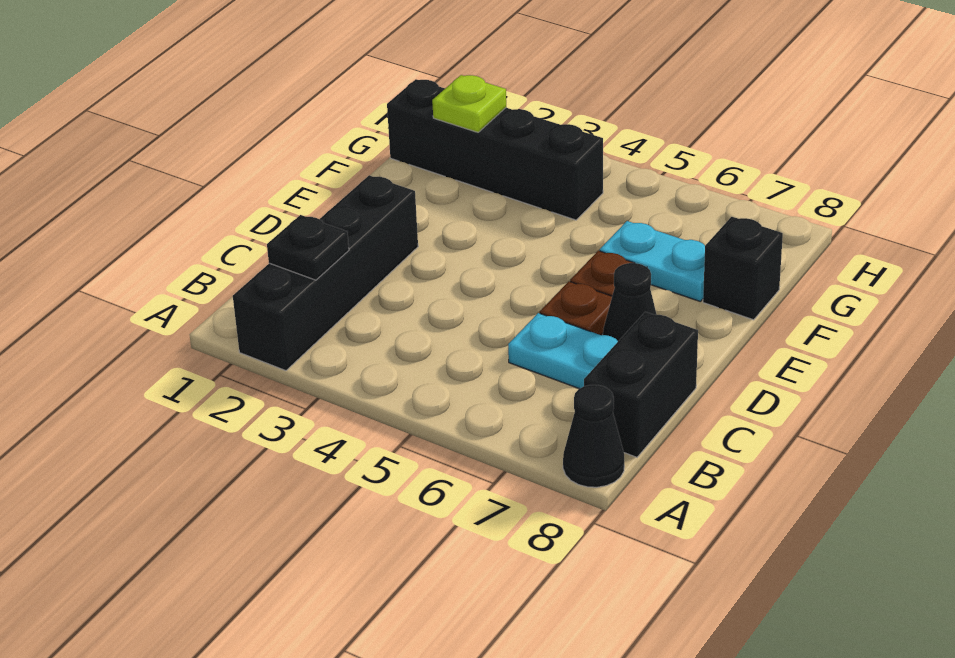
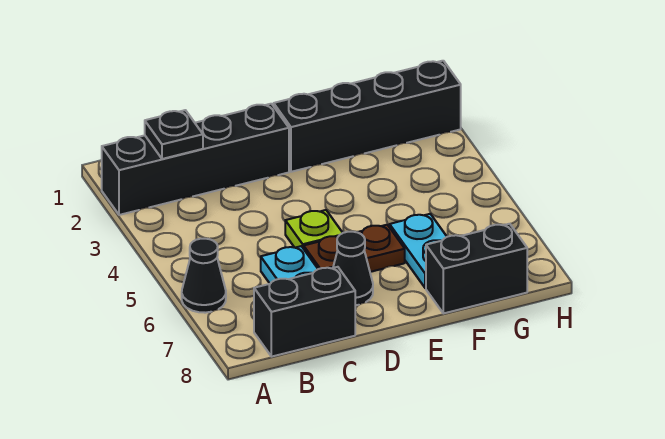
black cone A8 level 1 -> black cone A6 level 1
black brick F8 level 1 -> black brick F8:G8 level 1
black brick G1:G4 level 1 -> black brick E2:H2 level 1
lime plate G2 level 2 -> lime plate D5 level 1

